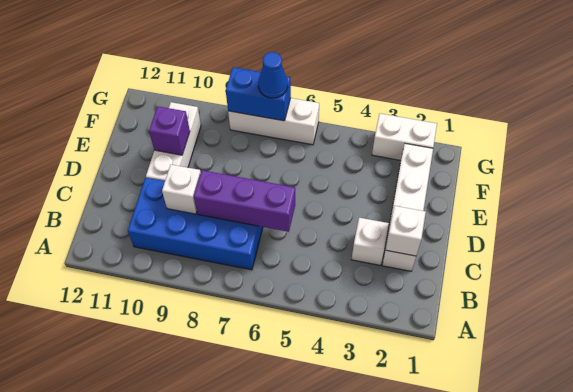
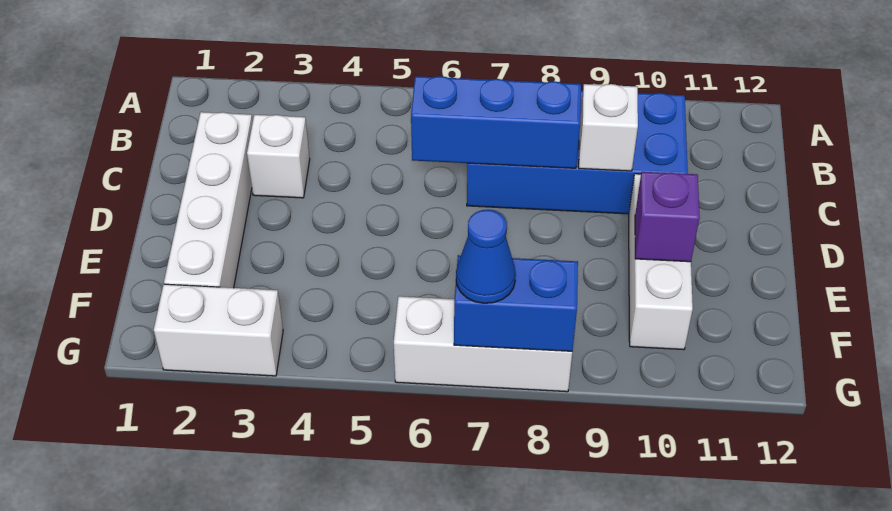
white brick C2 level 2 -> none
purple brick C6:C8 level 2 -> blue brick C6:C8 level 2

